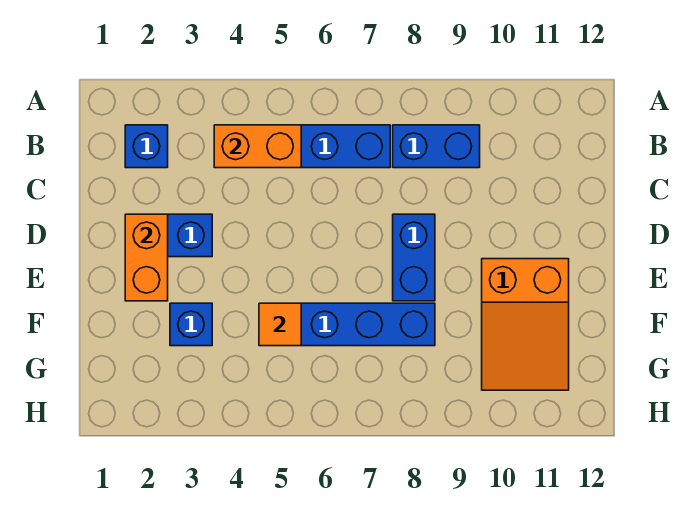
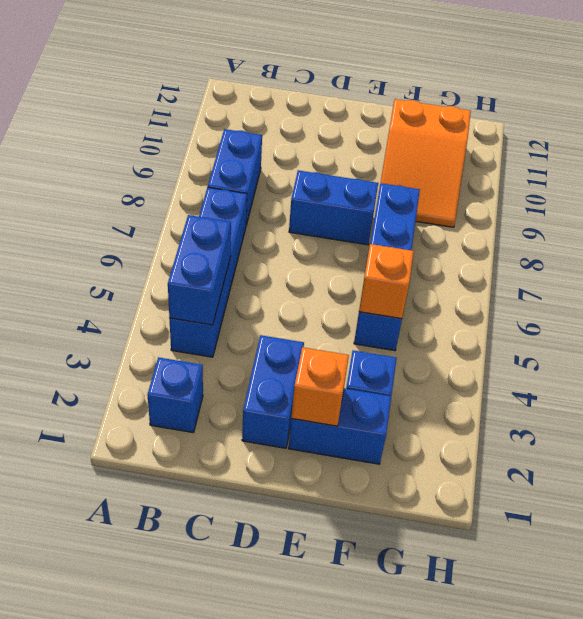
orange brick B4:B5 level 2 -> blue brick B4:B5 level 2
orange brick D2:E2 level 2 -> orange brick E2 level 2
none -> blue brick E2:F2 level 1
orange slope E10:G11 level 1 top E -> orange slope F9:G11 level 1 top 11
orange tile F5 level 2 -> orange brick F5 level 2

